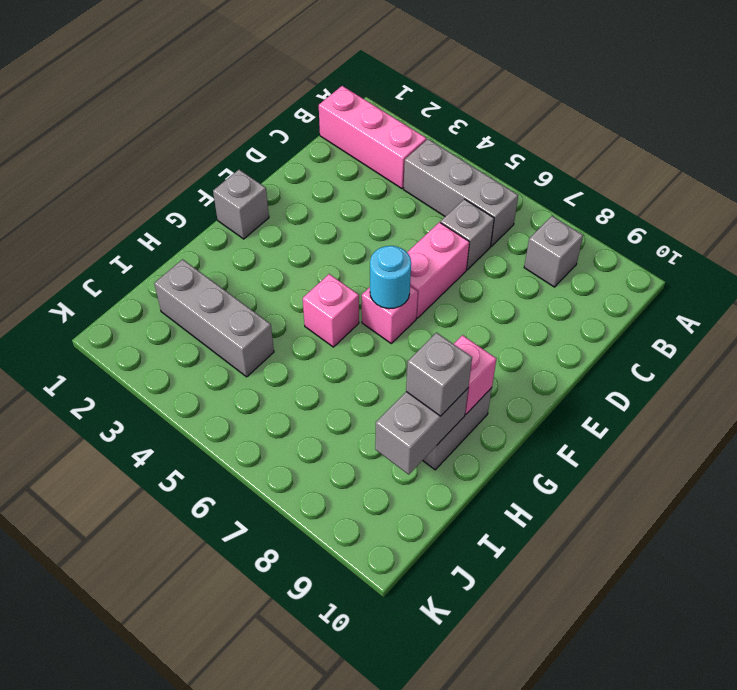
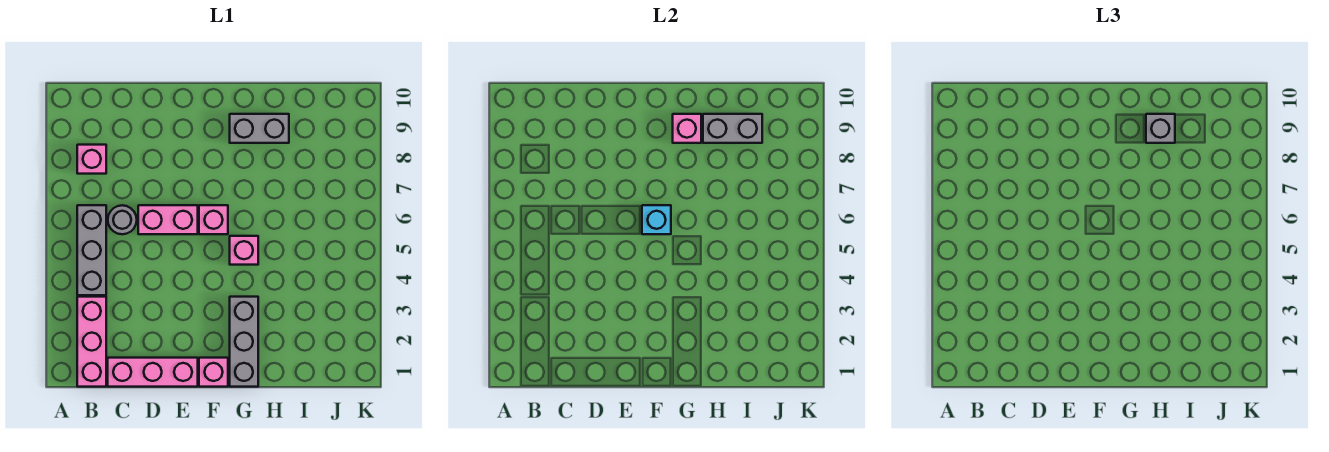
grey brick B8 level 1 -> pink brick B8 level 1
none -> pink brick C1:E1 level 1
grey brick C6 level 1 -> grey round brick C6 level 1
grey brick F1 level 1 -> pink brick F1 level 1
cyan round brick F6 level 2 -> cyan brick F6 level 2
grey brick I2:I4 level 1 -> grey brick G1:G3 level 1

